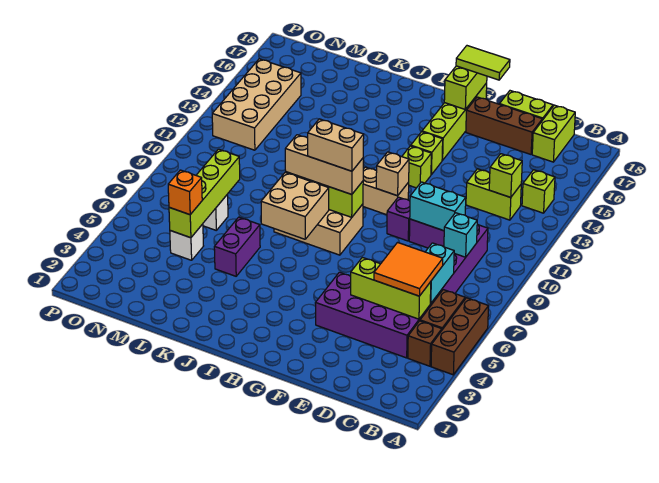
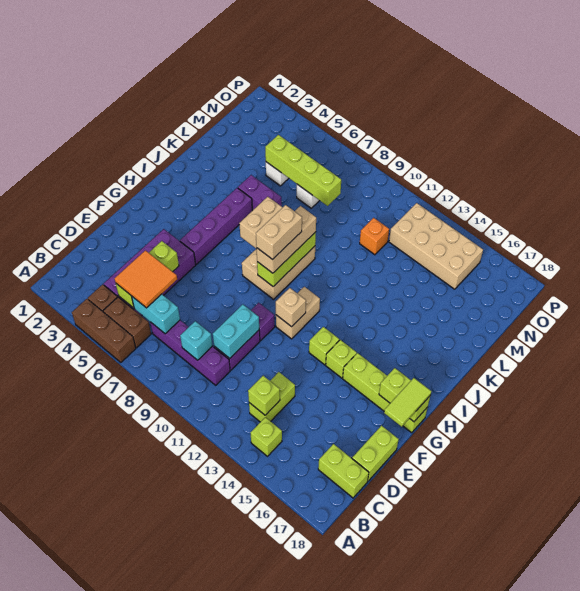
brown brick D17:F17 level 1 -> none
none -> purple brick G5:J5 level 1
orange brick M5 level 3 -> orange brick M11 level 1

